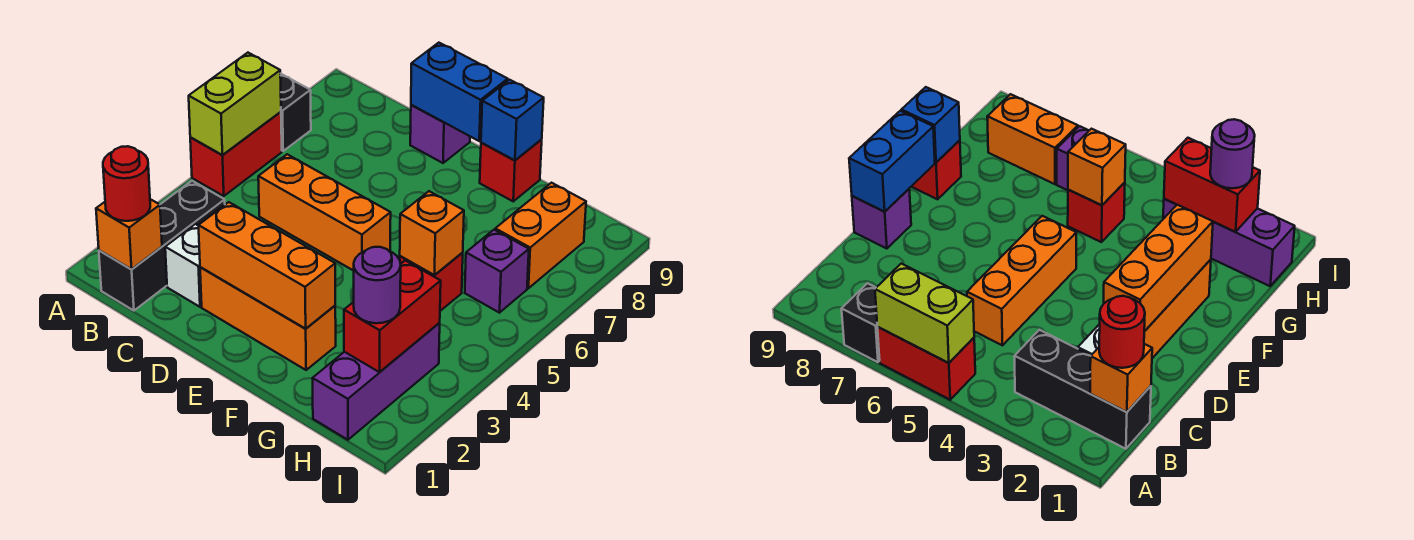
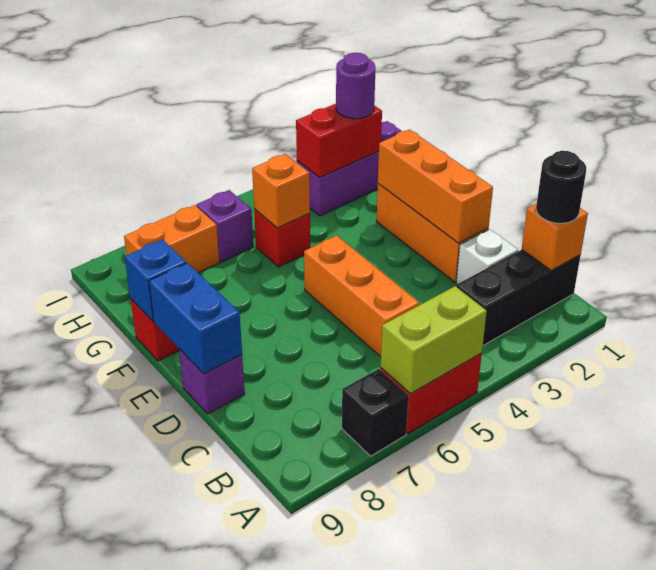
red round brick B1 level 3 -> black round brick B1 level 3

